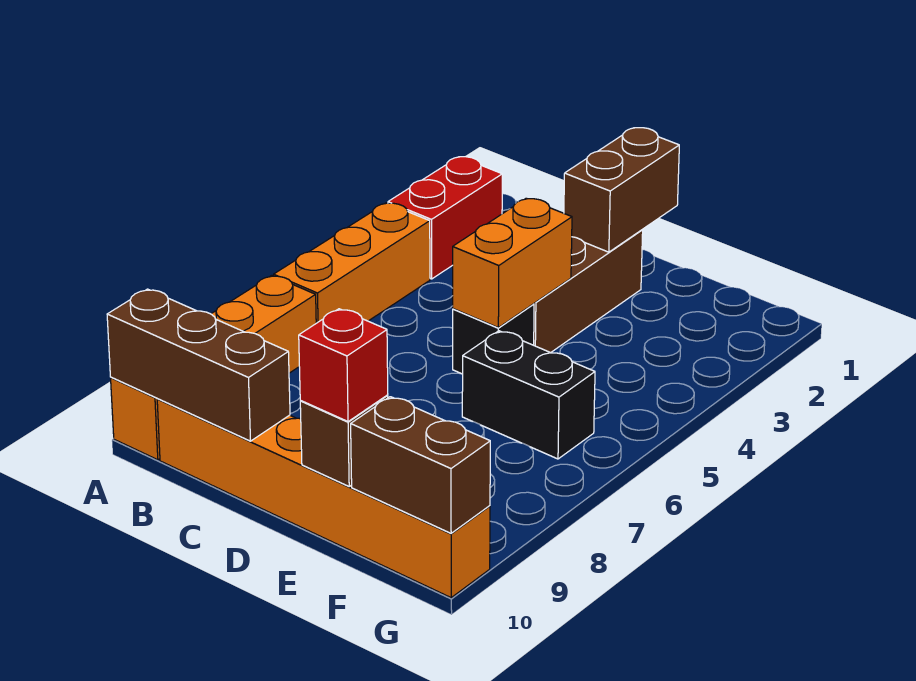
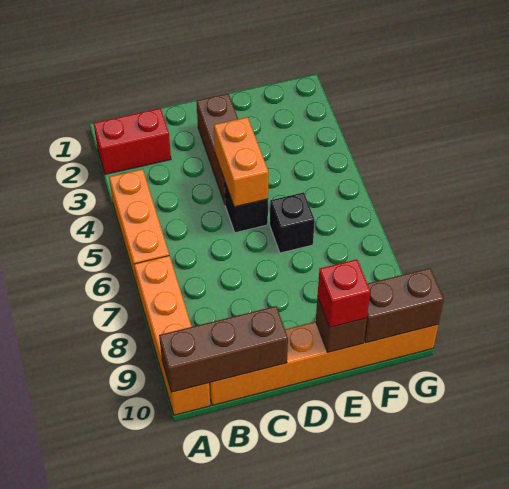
red brick A2:A3 level 1 -> red brick A2:B2 level 1
brown brick D1:D2 level 2 -> none
black brick E6:F6 level 1 -> black brick E6 level 1

